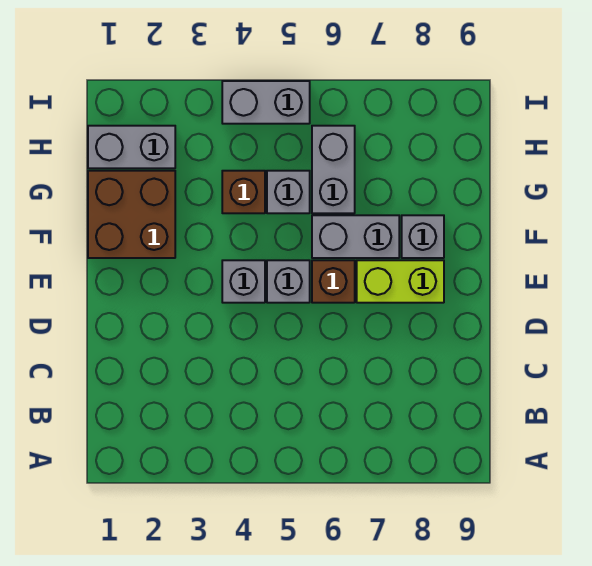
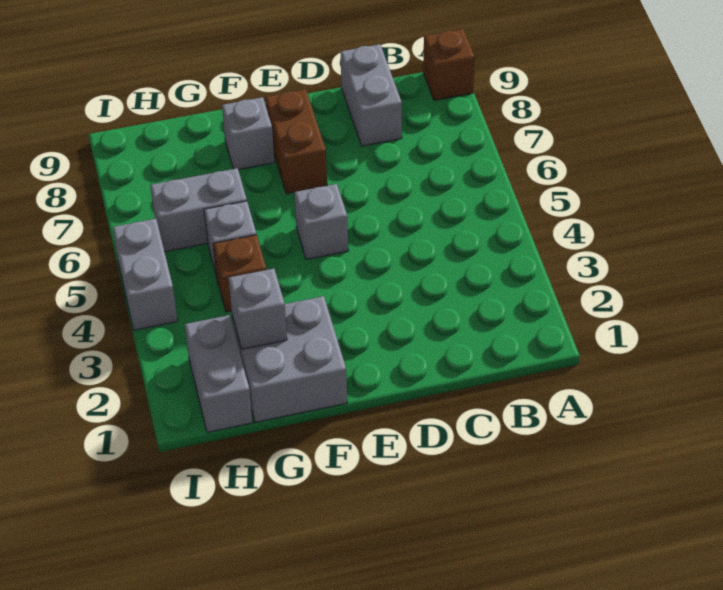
grey brick E4 level 1 -> grey brick G2 level 2
brown brick E6 level 1 -> brown brick A9 level 1
lime brick E7:E8 level 1 -> brown brick E7:E8 level 1
brown brick F1:G2 level 1 -> grey brick F1:G2 level 1
grey brick F6:F7 level 1 -> grey brick C8:C9 level 1

